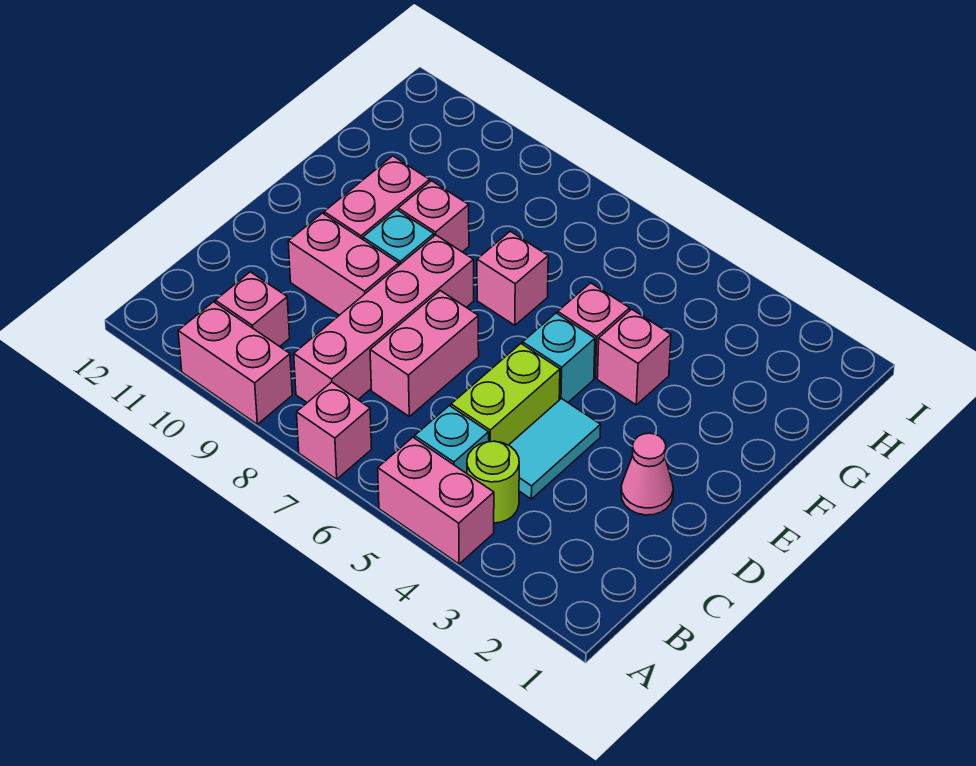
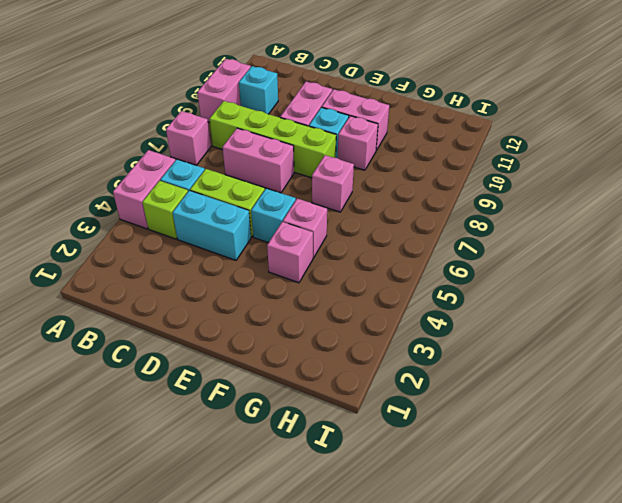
lime round brick B4 level 1 -> lime brick B4 level 1
pink brick B8:E8 level 1 -> lime brick B8:E8 level 1
pink brick B10 level 1 -> cyan brick B10 level 1
cyan tile C4:D4 level 1 -> cyan brick C4:D4 level 1
pink cone D2 level 1 -> none

